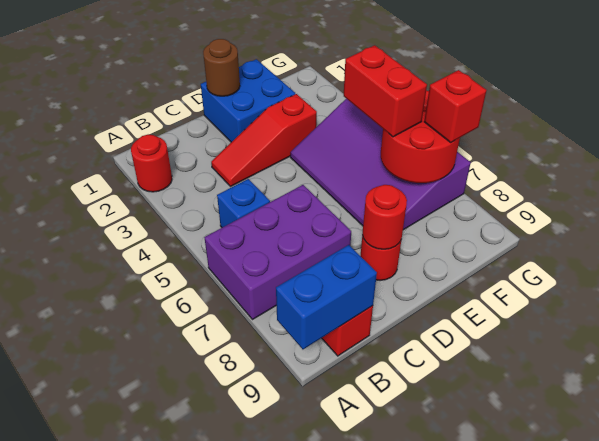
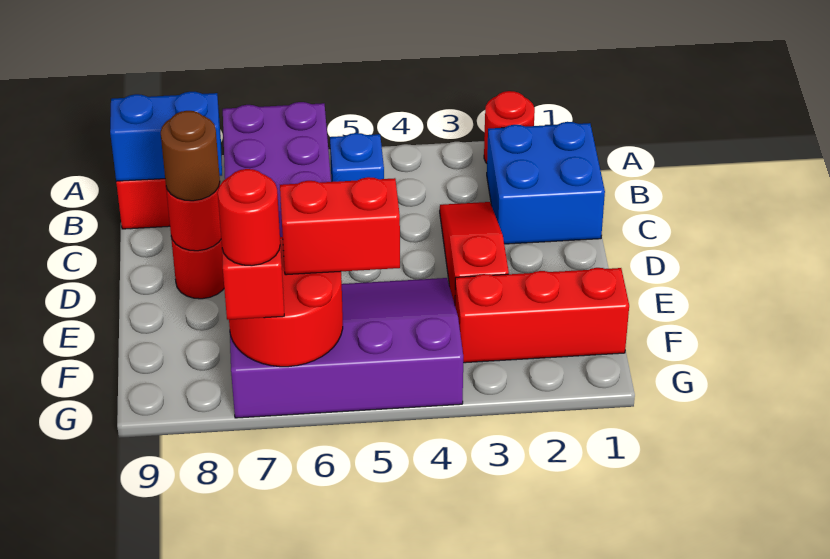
blue brick A9:B9 level 2 -> blue brick B8:B9 level 2
blue brick D1:E2 level 1 -> blue brick B1:C2 level 1
brown round brick D1 level 2 -> brown round brick D8 level 3
none -> red brick F1:F3 level 1
none -> red round brick G7 level 4

